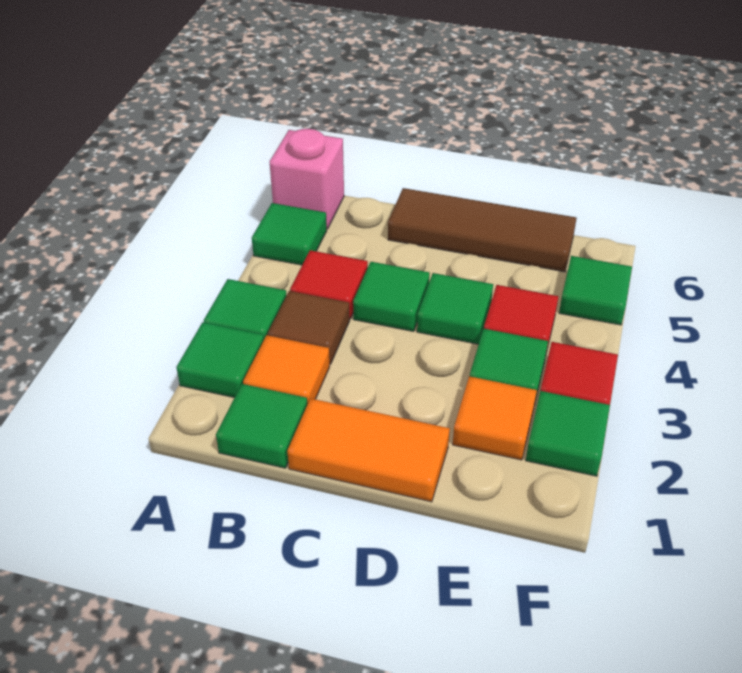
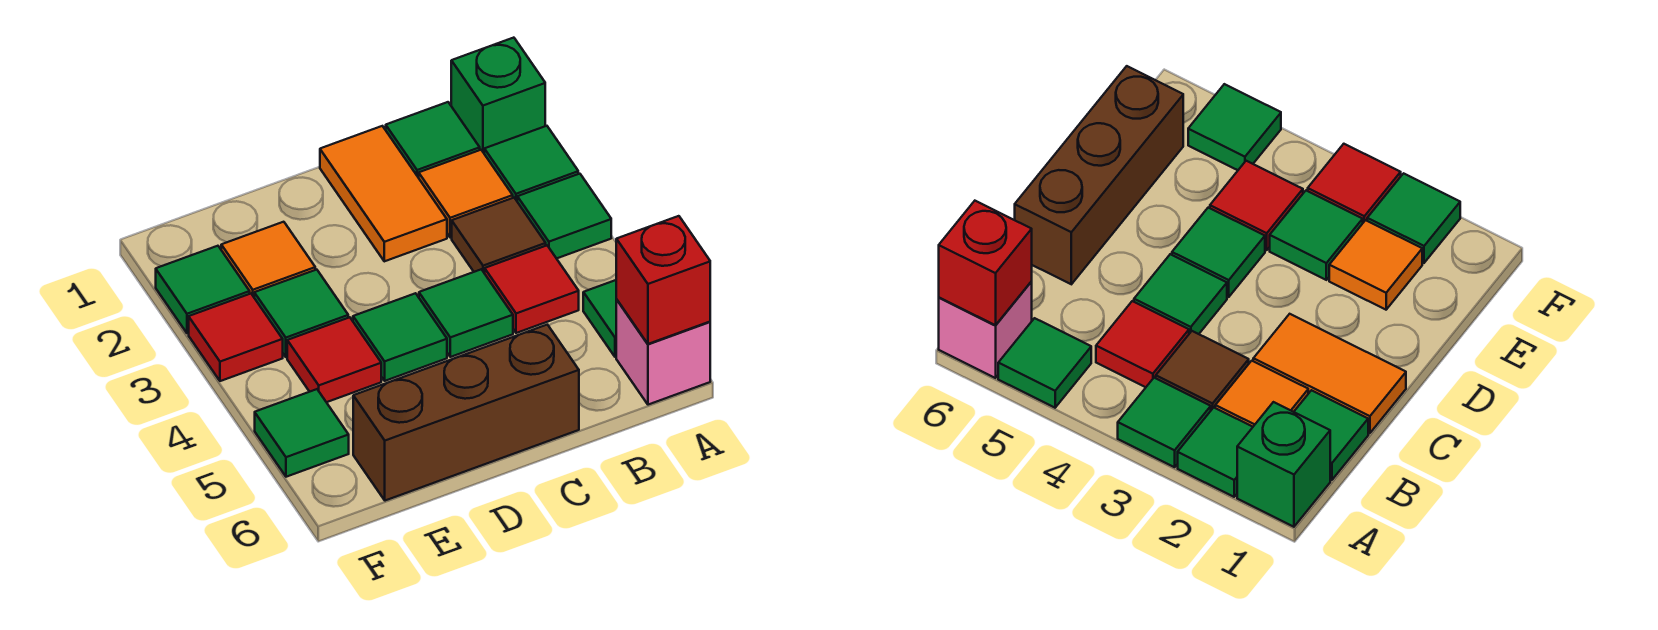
none -> green brick A1 level 1
none -> red brick A6 level 2
orange tile C1:D1 level 1 -> orange tile C1:C2 level 1
brown tile C6:E6 level 1 -> brown brick C6:E6 level 1

